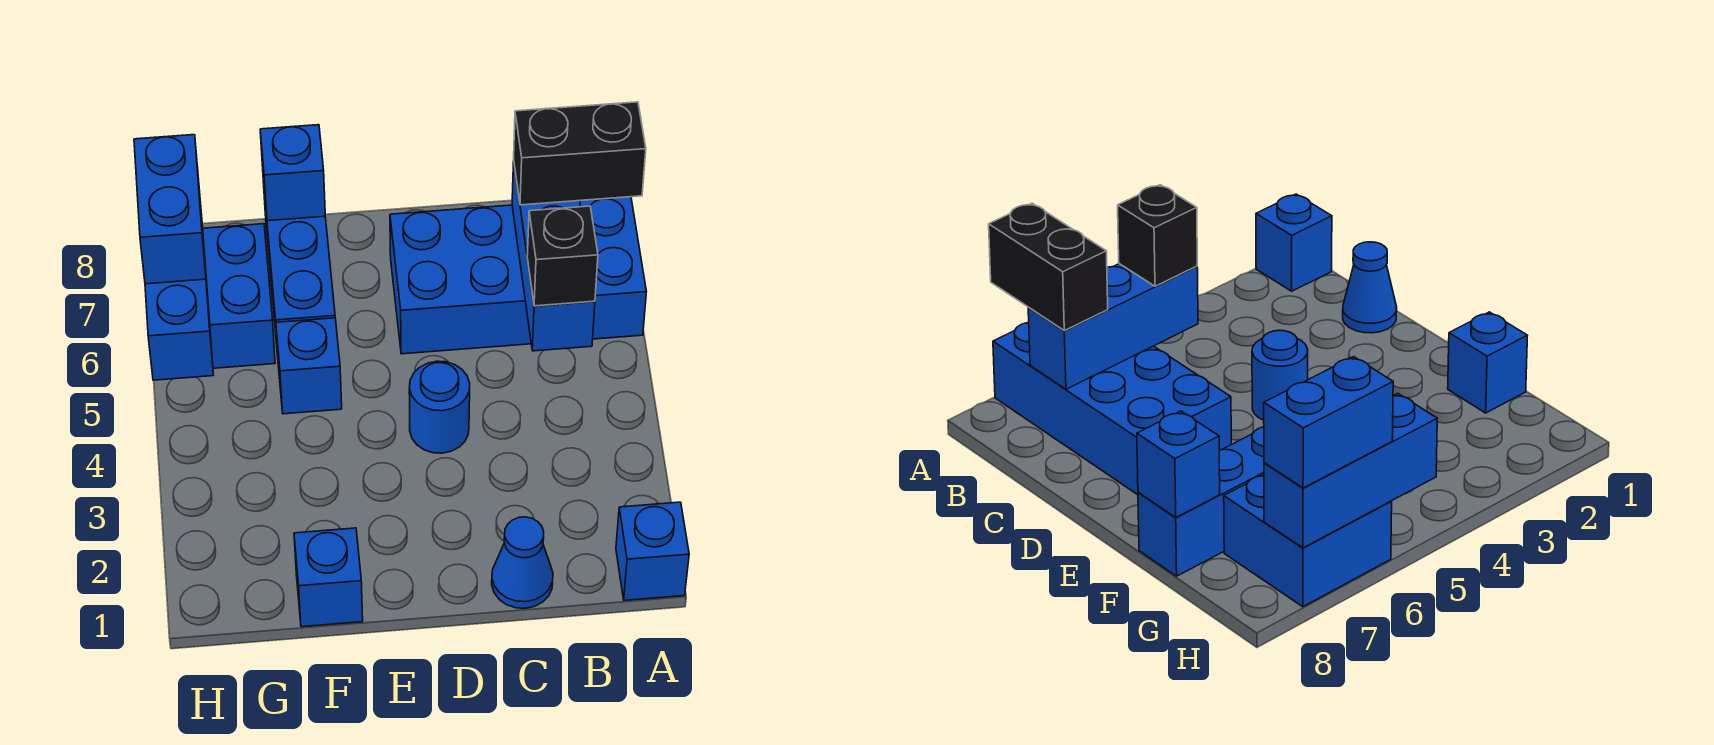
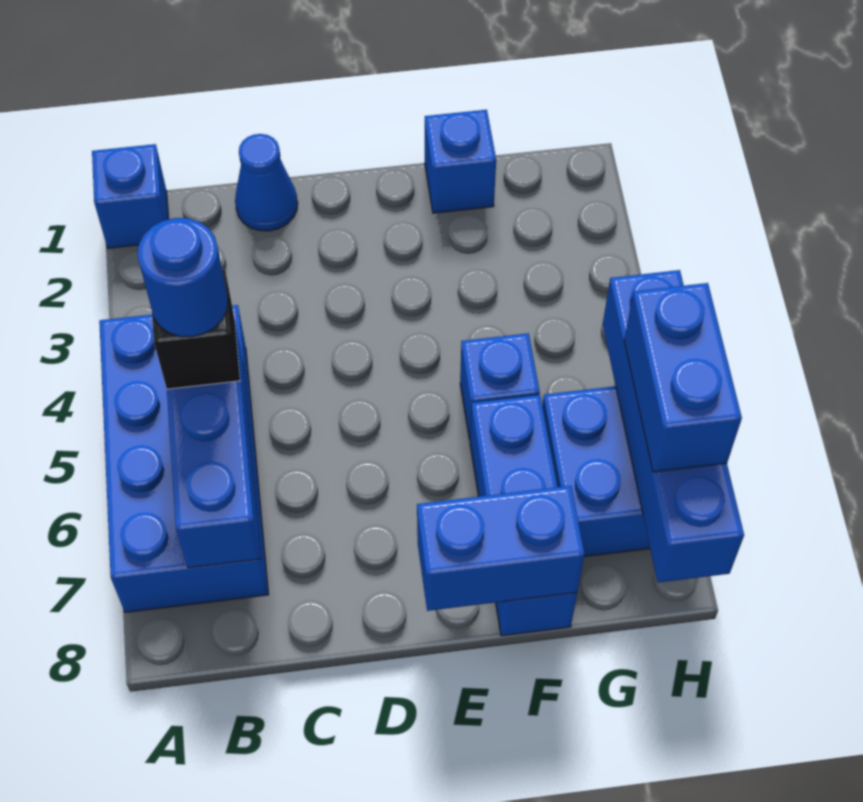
blue brick A6:D7 level 1 -> blue brick A4:B7 level 1
black brick A7:B7 level 3 -> none
blue round brick D4 level 1 -> blue round brick B5 level 4
blue brick F8 level 2 -> blue brick E8:F8 level 2
blue brick H5:H7 level 2 -> blue brick H5:H8 level 2

